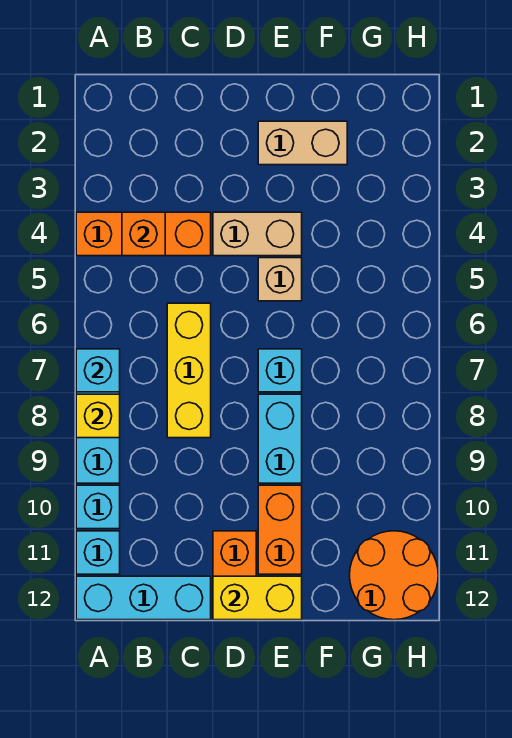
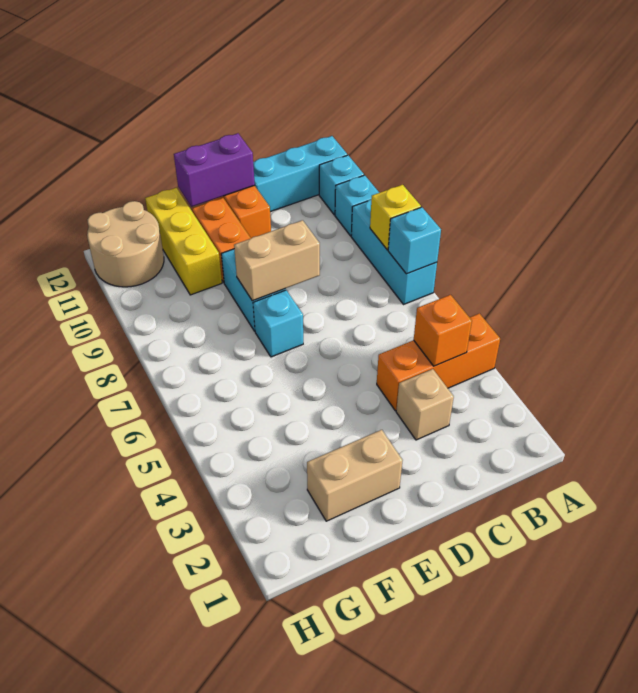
yellow brick C6:C8 level 1 -> yellow brick F10:F12 level 1
tan brick D4:E4 level 1 -> tan brick D8:E8 level 2
yellow brick D12:E12 level 2 -> purple brick D12:E12 level 2
tan brick E5 level 1 -> tan brick C3 level 1
orange round brick G11:H12 level 1 -> tan round brick G11:H12 level 1

